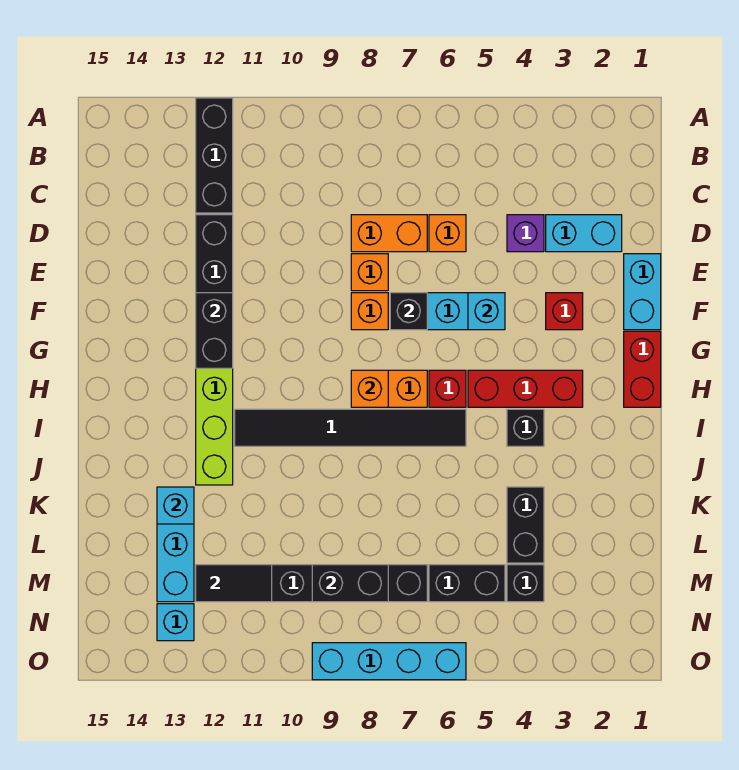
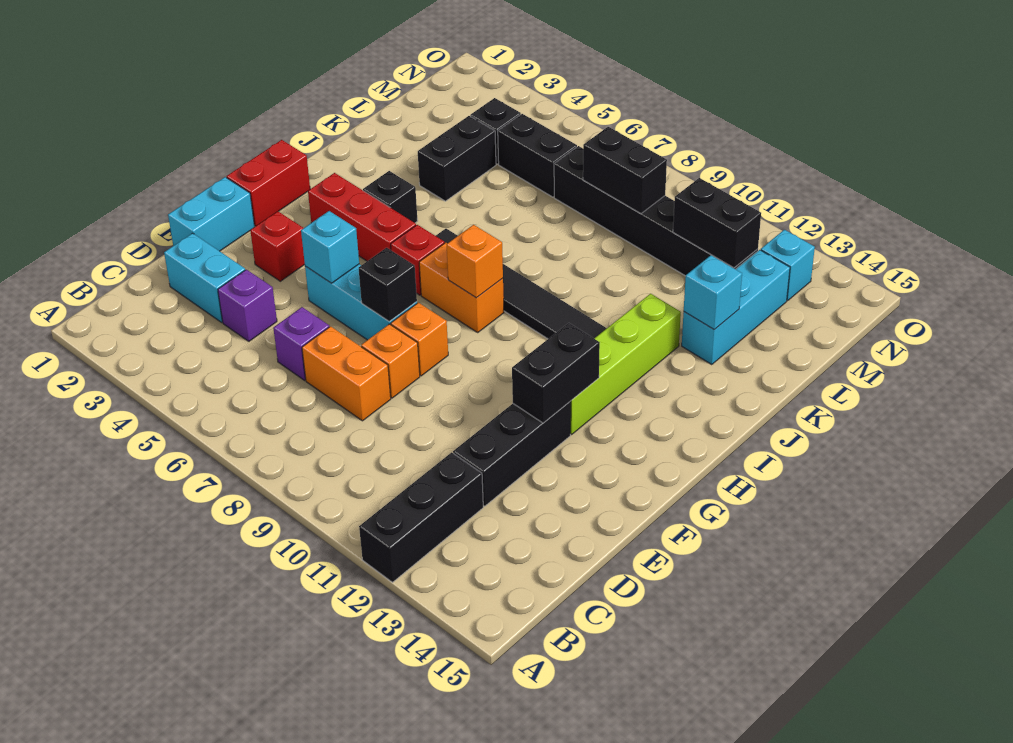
orange brick D6 level 1 -> purple brick D6 level 1
black tile M11:M12 level 2 -> black brick M11:M12 level 2
cyan brick O6:O9 level 1 -> none

